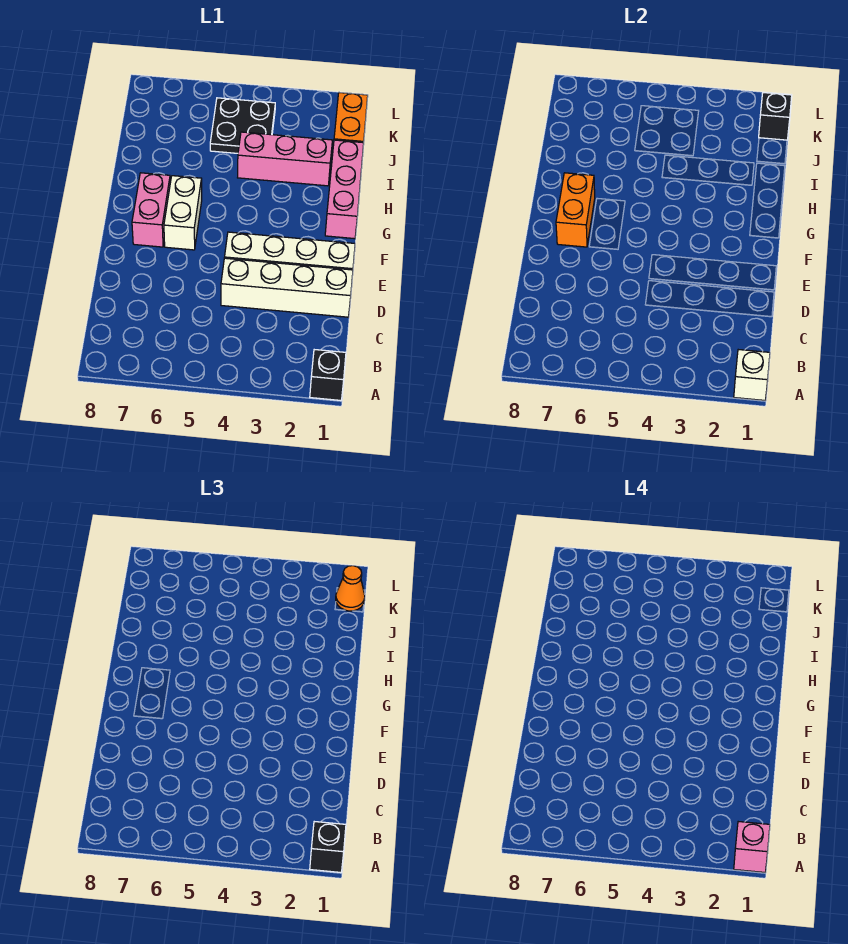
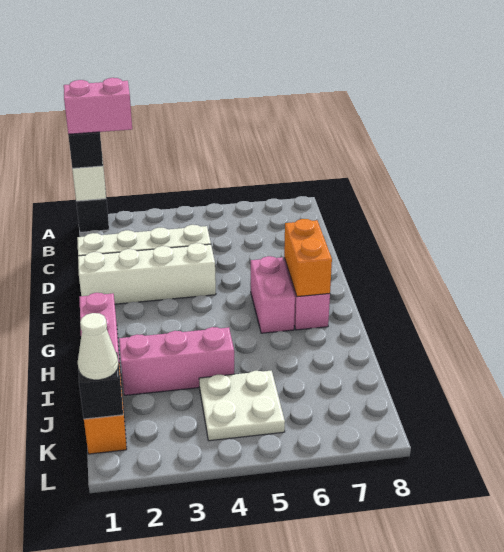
pink brick A1 level 4 -> pink brick A1:A2 level 4
white brick F6:G6 level 1 -> pink brick F6:G6 level 1
black plate J4:K5 level 1 -> white plate J4:K5 level 1
orange cone K1 level 3 -> white cone K1 level 3

